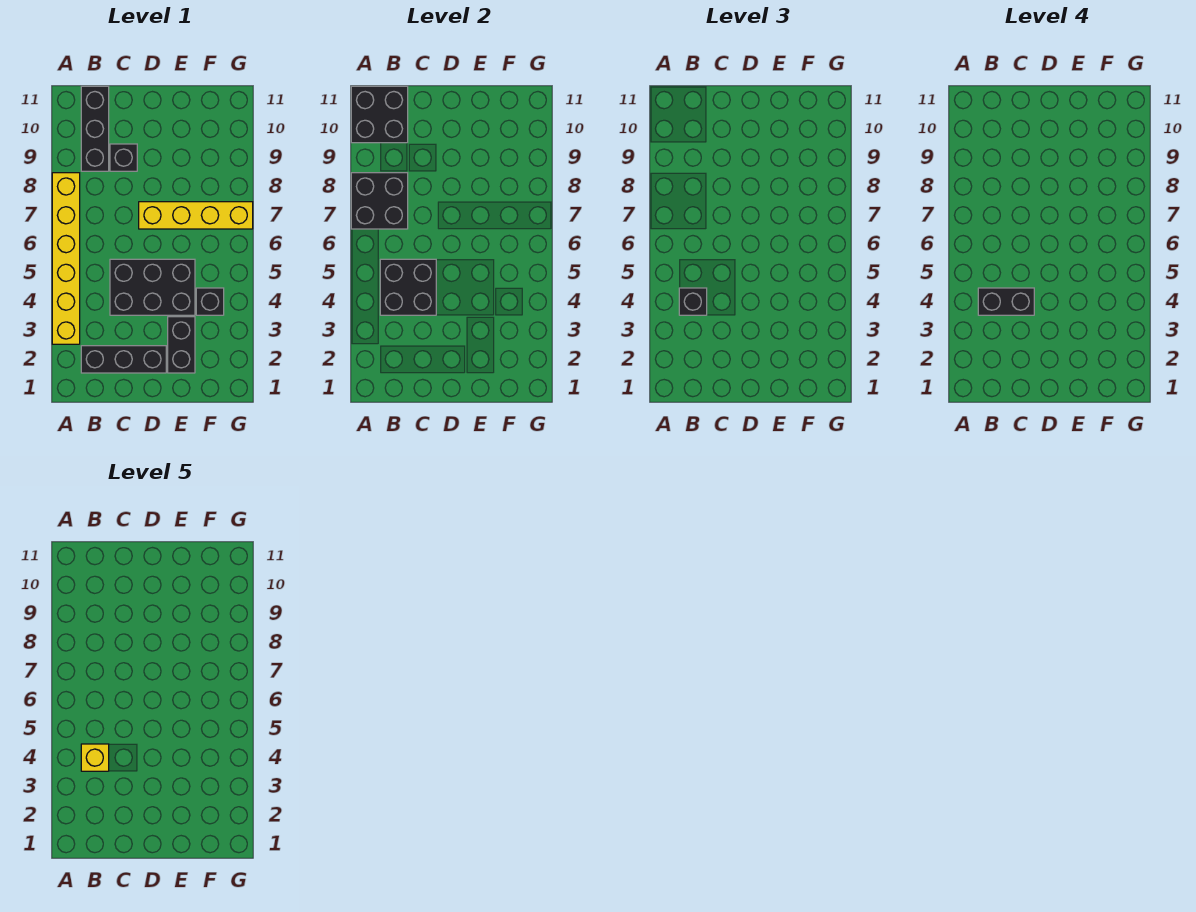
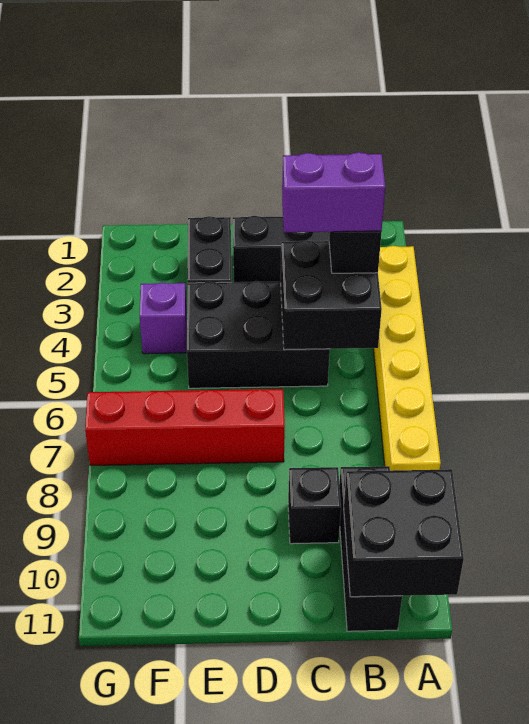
black brick A7:B8 level 2 -> none
black brick B4:C4 level 4 -> purple brick B4:C4 level 4
yellow brick B4 level 5 -> none
yellow brick D7:G7 level 1 -> red brick D7:G7 level 1
black brick F4 level 1 -> purple brick F4 level 1

